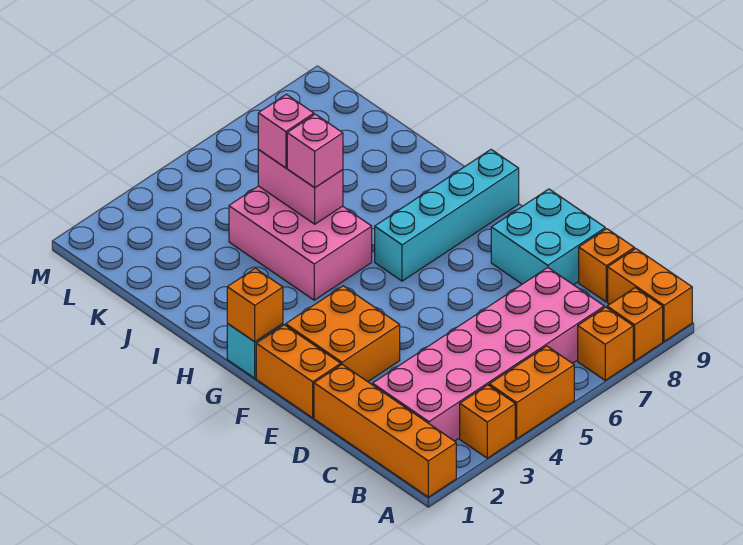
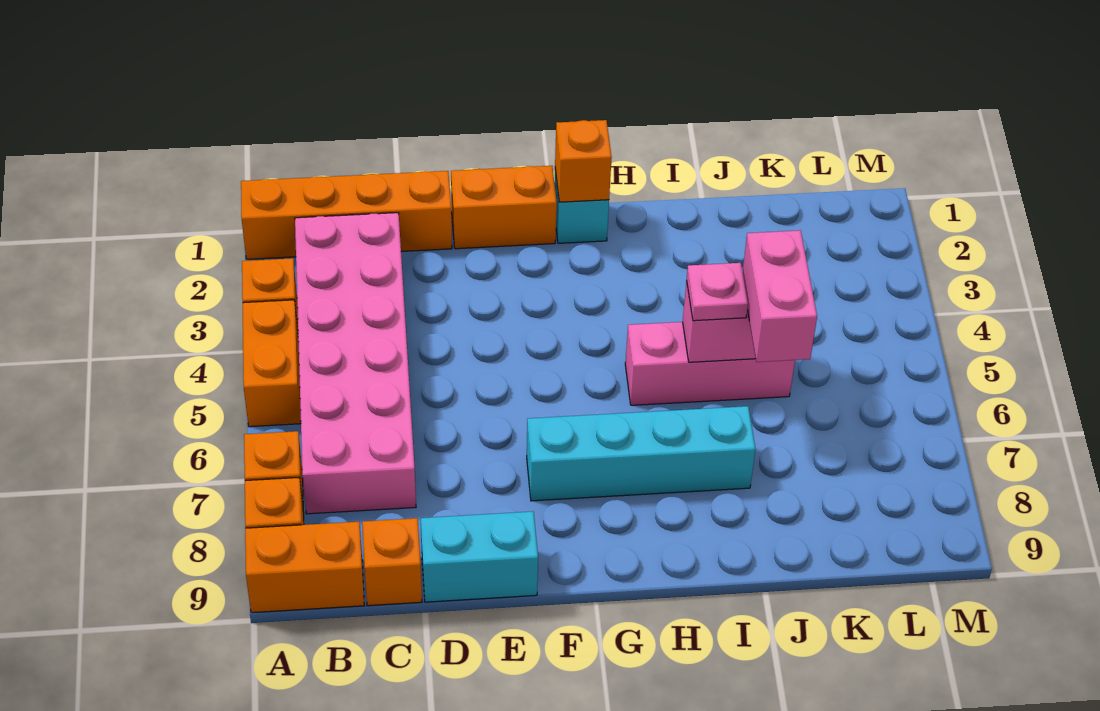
cyan brick D8:E9 level 1 -> cyan brick D9:E9 level 1
orange brick E2:F3 level 1 -> none
cyan brick G6:G9 level 1 -> cyan brick F7:I7 level 1
pink brick H4:J5 level 1 -> pink brick H5:J5 level 1
pink brick I5 level 3 -> pink plate I5 level 3
pink brick J5 level 3 -> pink brick J5:J6 level 3

